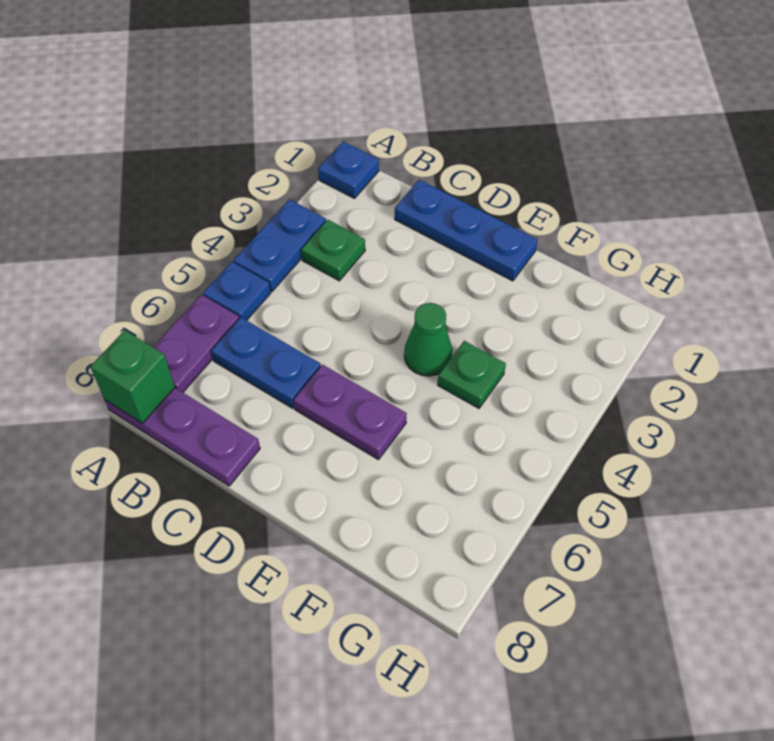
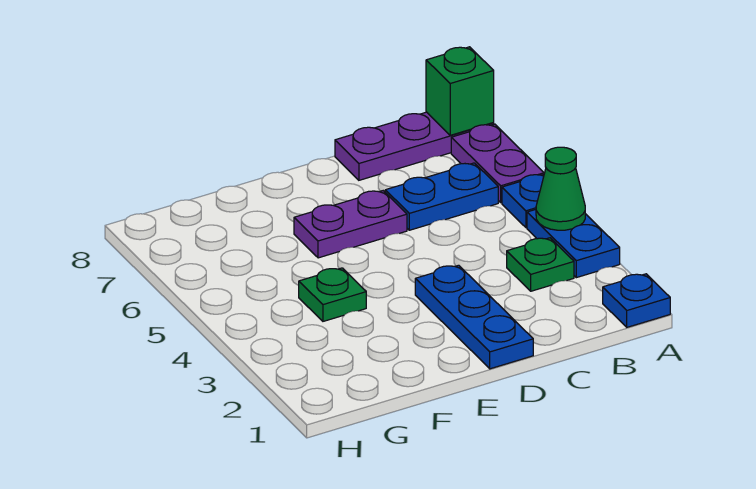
blue plate C1:E1 level 1 -> blue plate D1:D3 level 1
green cone E4 level 1 -> green cone A4 level 2

